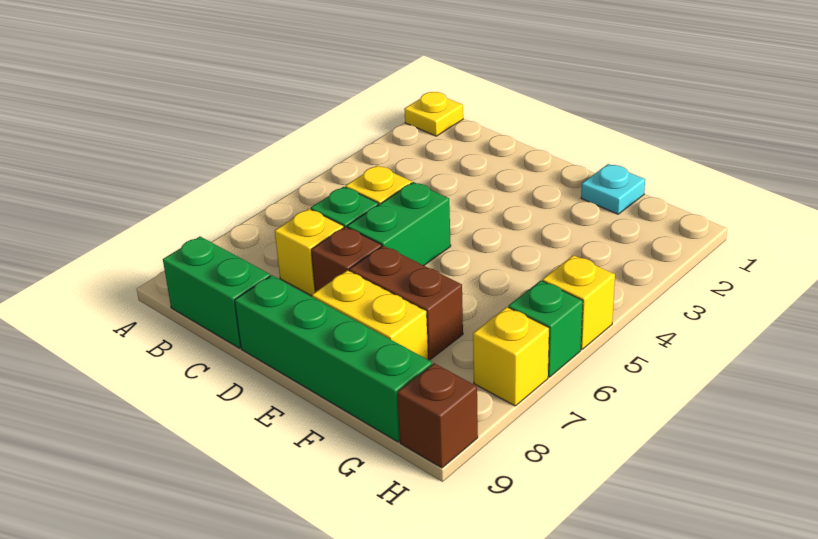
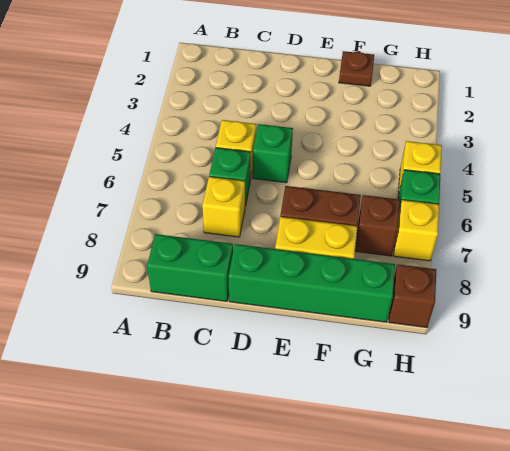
yellow plate A1 level 1 -> none
green brick D5:D6 level 1 -> green brick D5 level 1
brown brick D7 level 1 -> brown brick G7 level 1
cyan plate F1 level 1 -> brown plate F1 level 1

